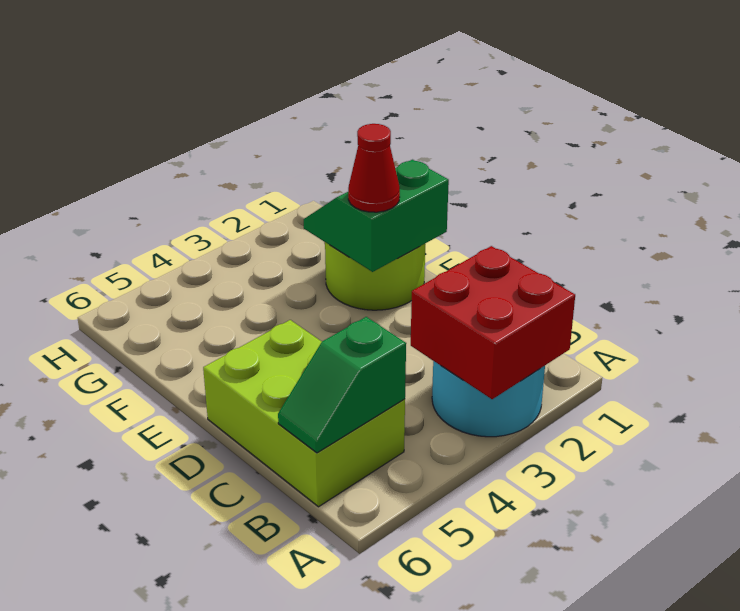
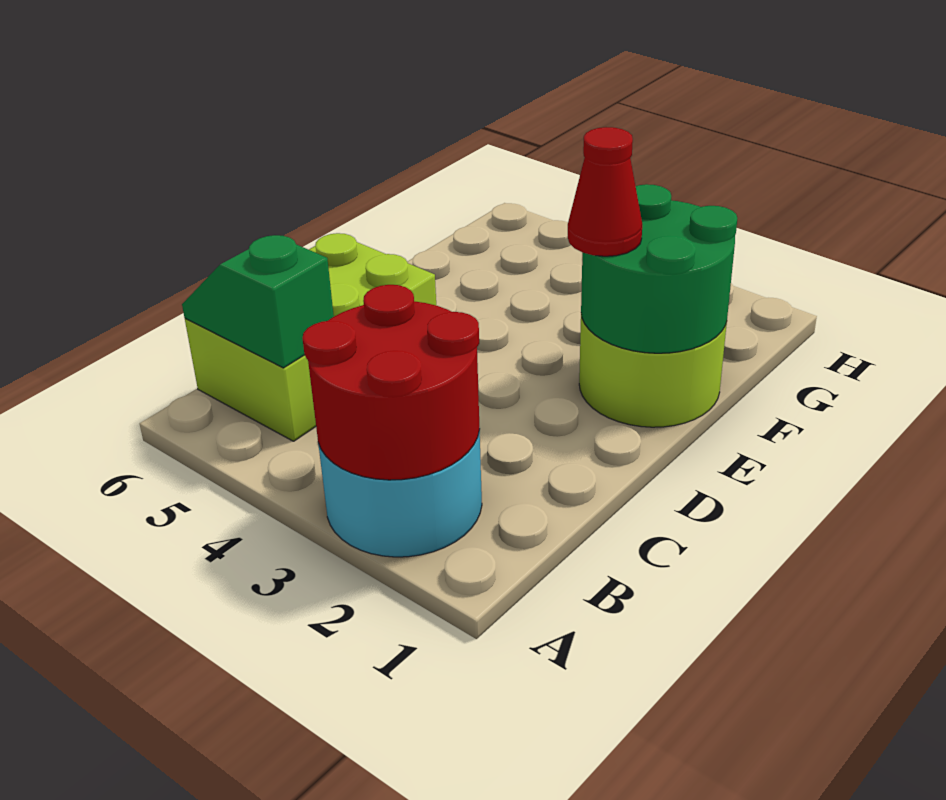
red brick A2:B3 level 2 -> red round brick A2:B3 level 2
green slope E1:F2 level 2 top E -> green round brick E1:F2 level 2

